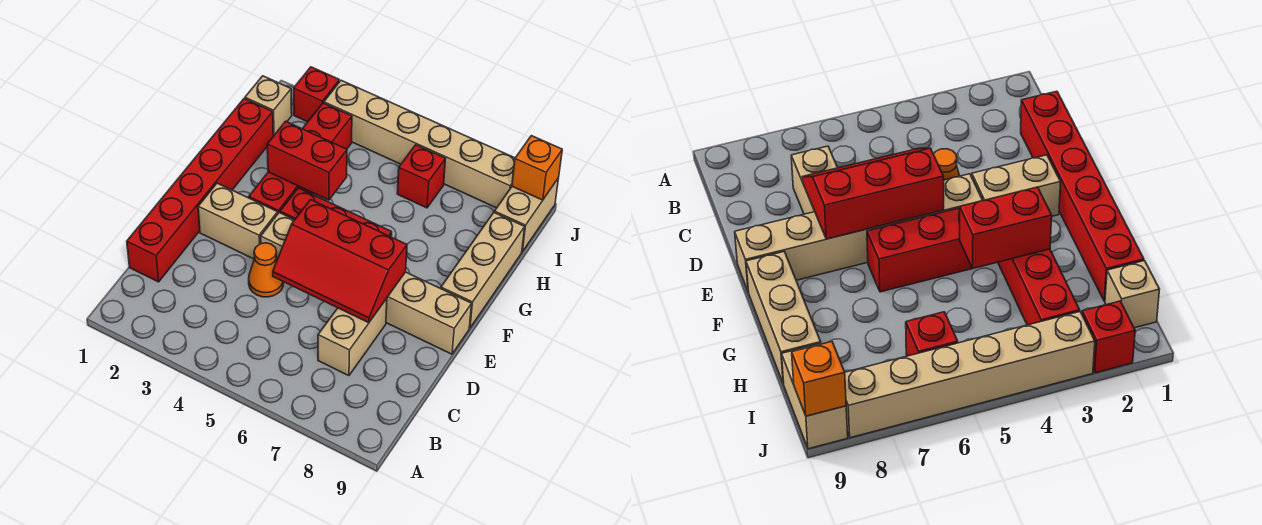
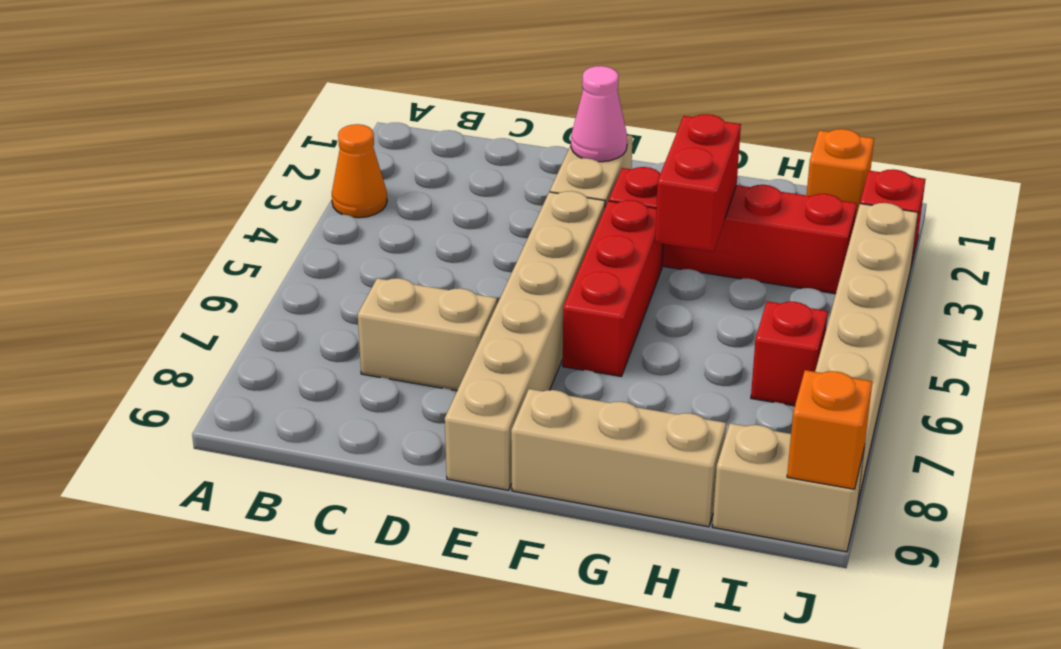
red brick C1:H1 level 1 -> none
orange cone D4 level 1 -> orange cone A3 level 1
red slope D5:E7 level 2 top E -> none
none -> pink cone E2 level 2
tan brick I1 level 1 -> orange brick I1 level 1

